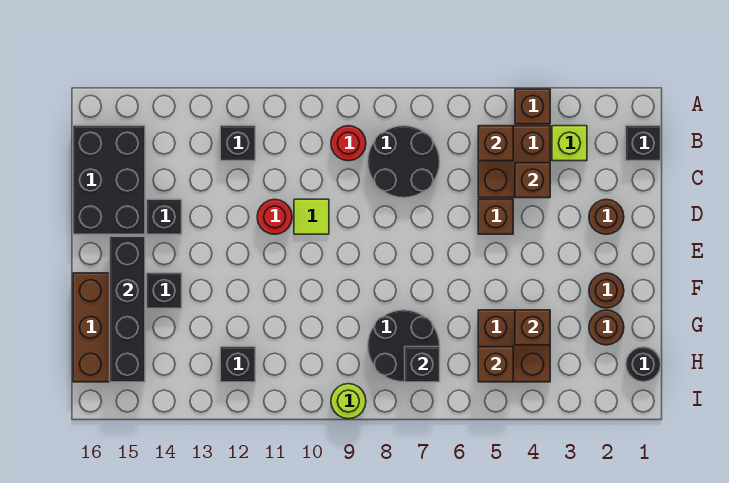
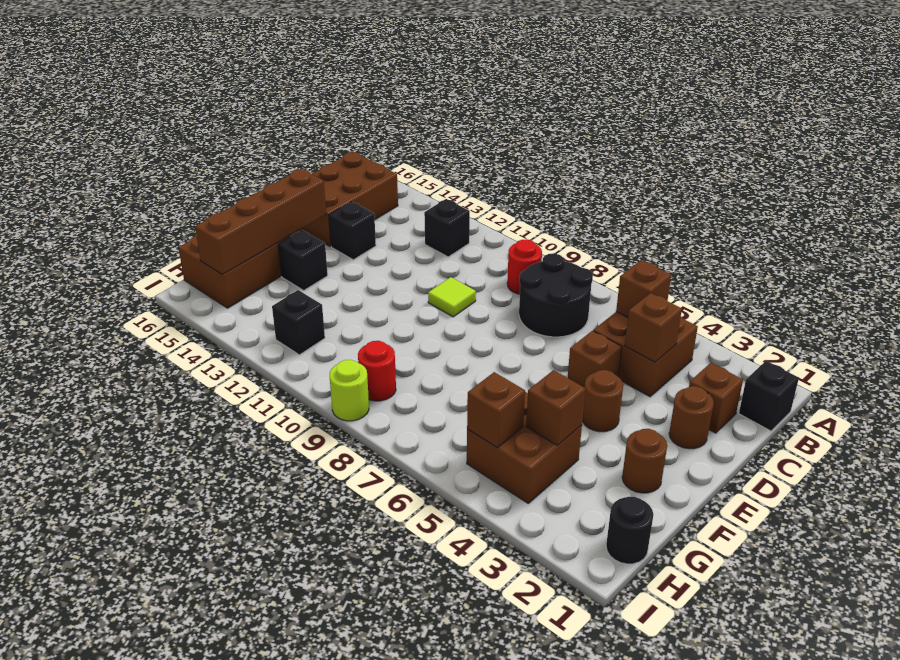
brown brick A4 level 1 -> brown brick C2 level 1
lime brick B3 level 1 -> none
black brick B15:D16 level 1 -> brown brick B15:D16 level 1
red round brick D11 level 1 -> red round brick H9 level 1
black brick E15:H15 level 2 -> brown brick E15:H15 level 2
brown round brick G2 level 1 -> brown round brick E4 level 1
black round brick G7:H8 level 1 -> none
black brick H7 level 2 -> none

